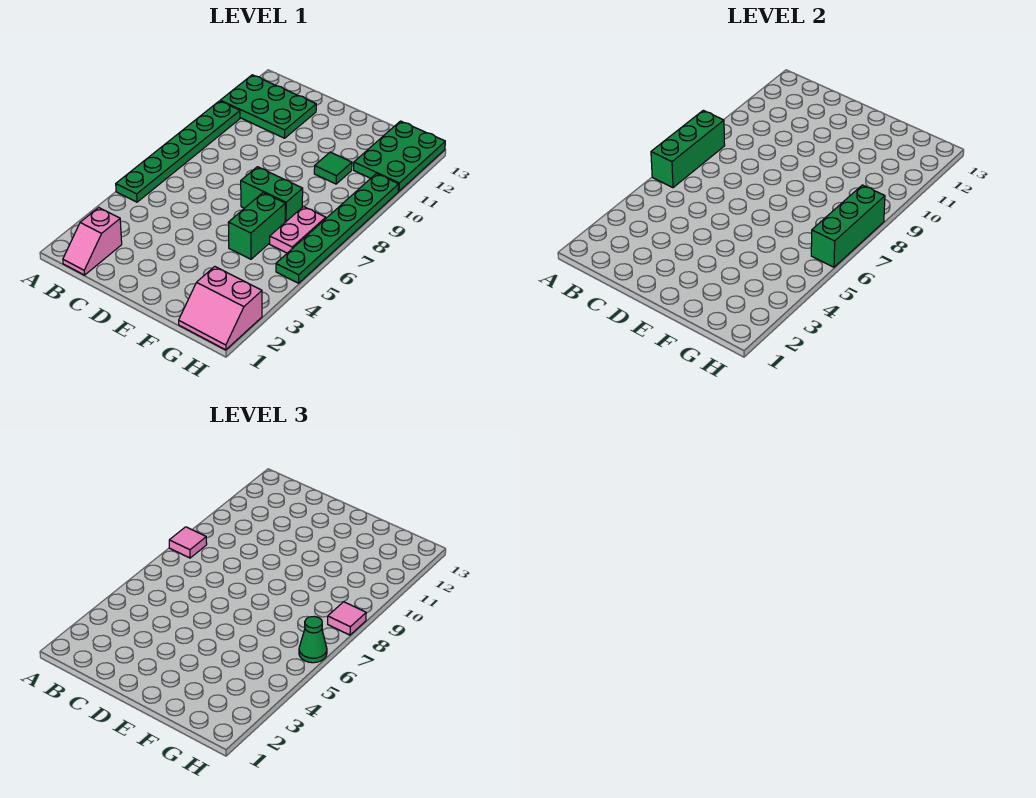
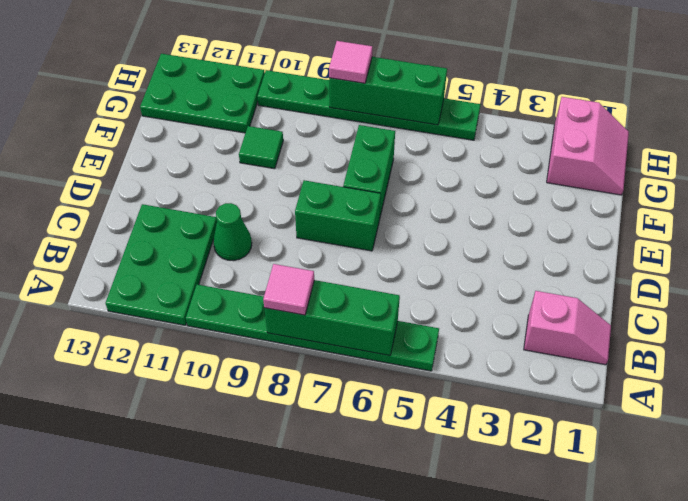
green brick F5:F6 level 1 -> green brick D7:D8 level 1
pink plate G6:G7 level 1 -> none
green cone H6 level 3 -> green cone C10 level 1

